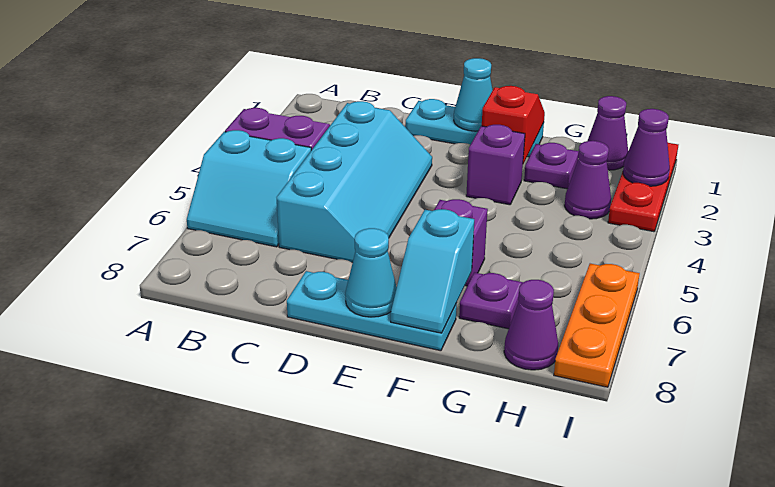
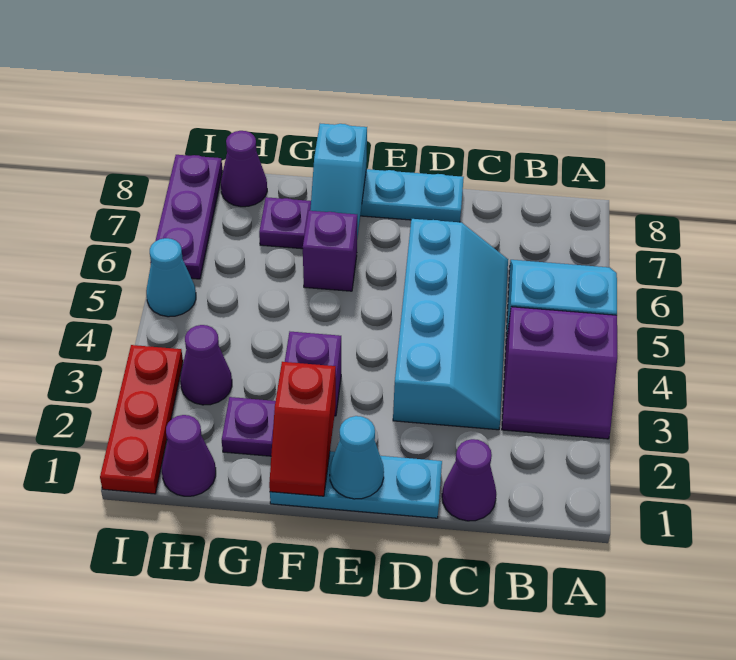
cyan slope C3:D6 level 1 top C -> cyan slope C3:D6 level 1 top D
cyan cone E8 level 2 -> cyan cone I5 level 1
cyan slope F7:F8 level 2 top 7 -> cyan slope F7:F8 level 2 top 8
purple cone I2 level 2 -> purple cone C1 level 1
orange plate I6:I8 level 1 -> purple plate I6:I8 level 1

